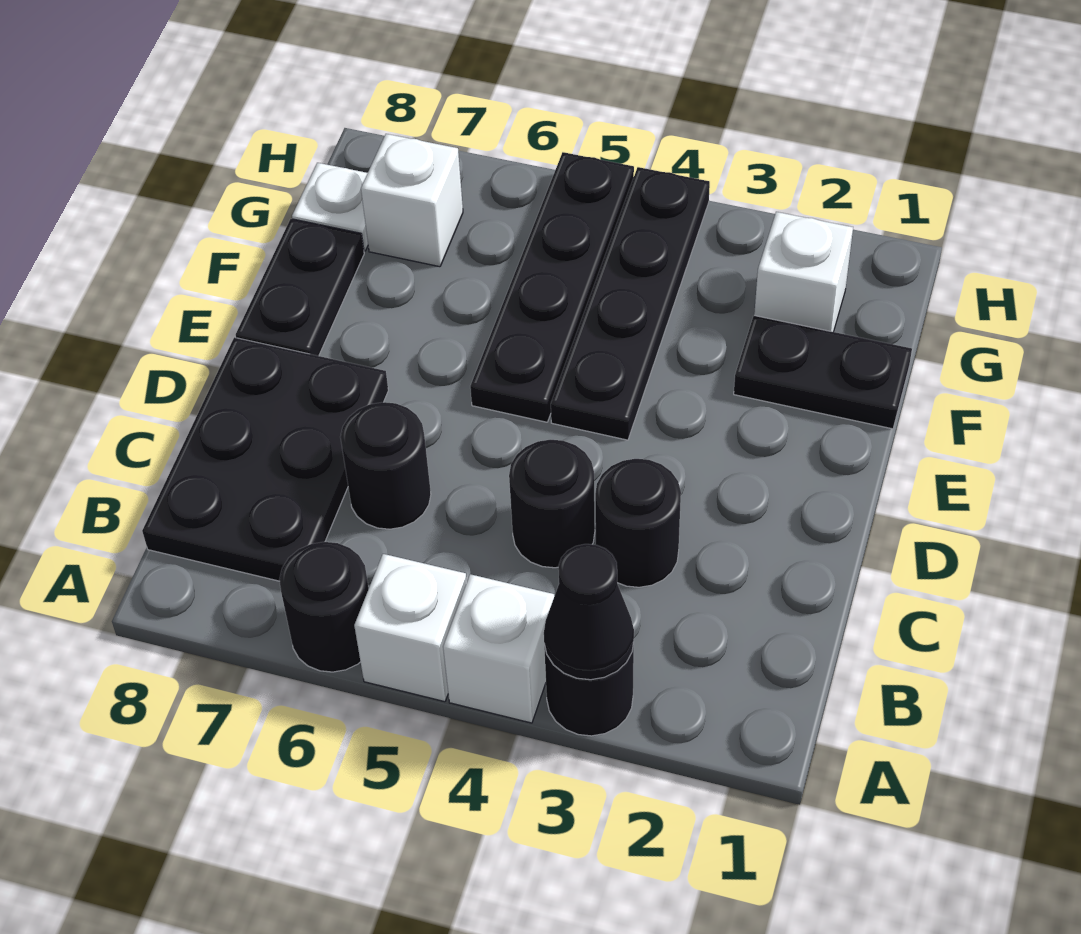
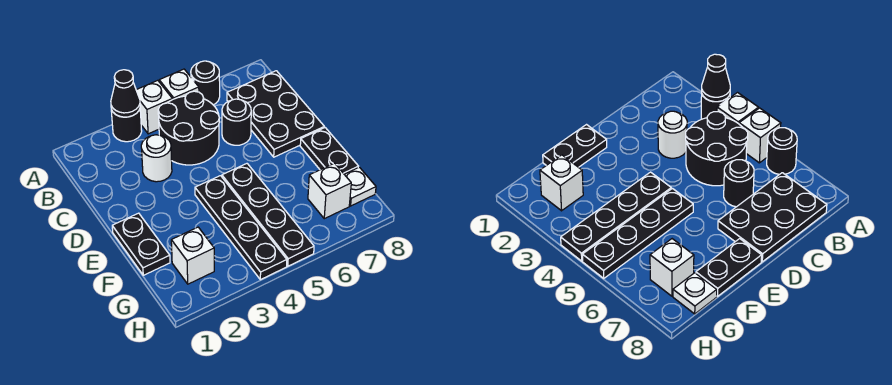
black round brick C3 level 1 -> white round brick C3 level 1
black round brick C4 level 1 -> black round brick B4:C5 level 1
black plate F1:F2 level 1 -> black plate E1:F1 level 1

